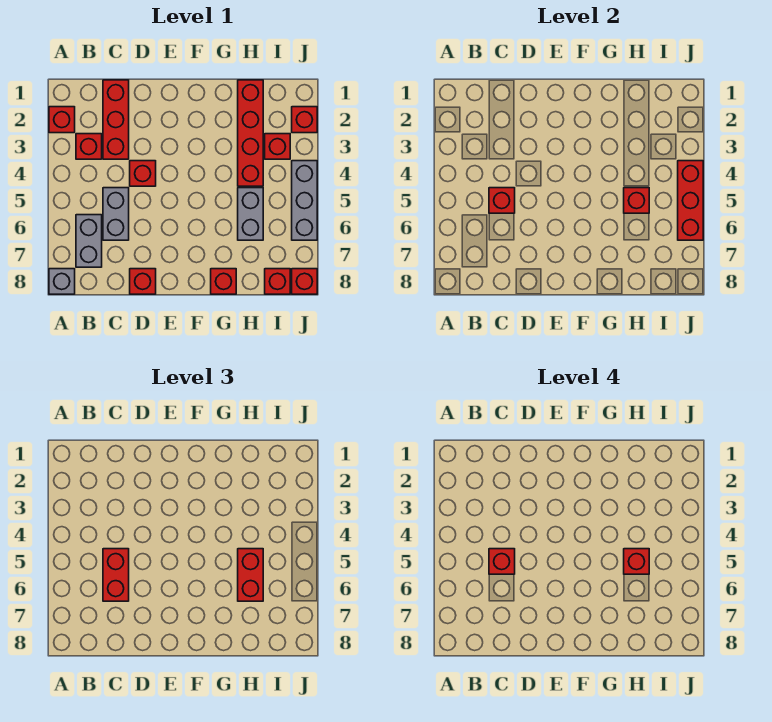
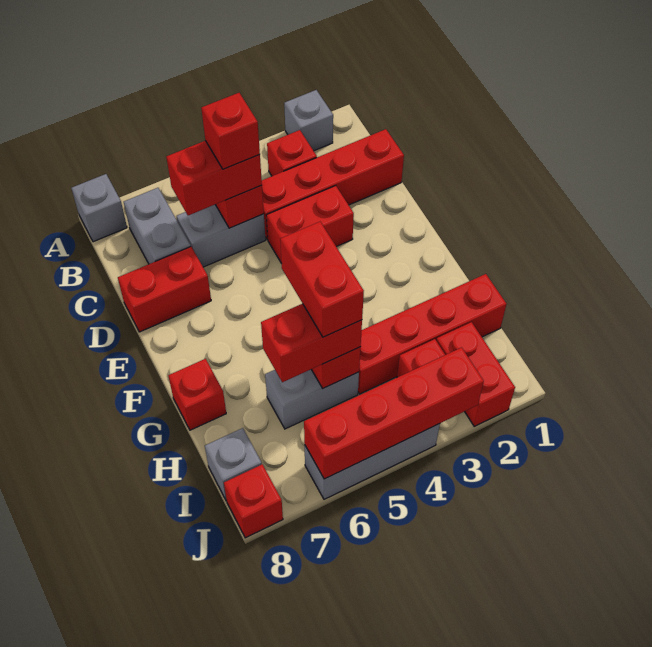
red brick A2 level 1 -> grey brick A2 level 1
grey brick B6:B7 level 1 -> grey brick B7:C7 level 1
red brick C1:C3 level 1 -> red brick C1:C4 level 1
red brick D4 level 1 -> red brick D3:D4 level 1
red brick D8 level 1 -> red brick D7:D8 level 1
red brick H5 level 4 -> red brick G5:H5 level 4
red brick I8 level 1 -> grey brick I8 level 1
red brick J2 level 1 -> red brick I2:J2 level 1
red brick J4:J6 level 2 -> red brick J3:J6 level 2

